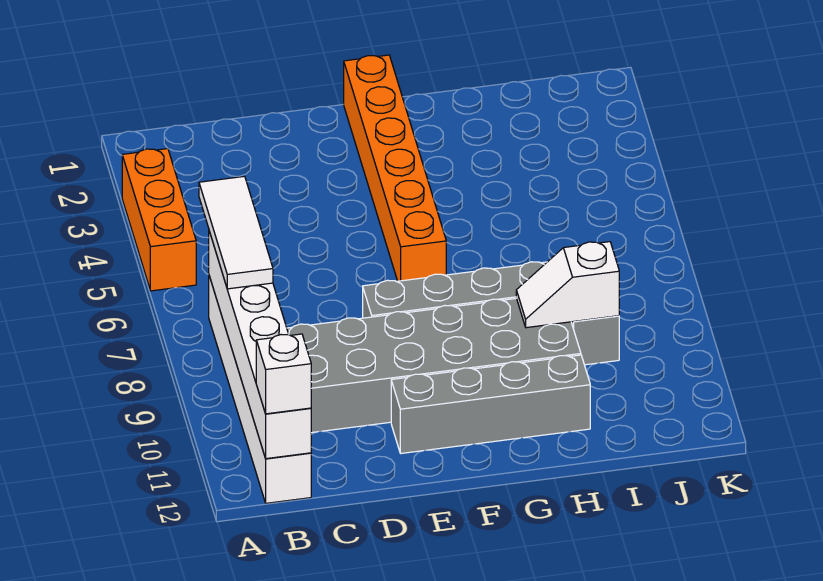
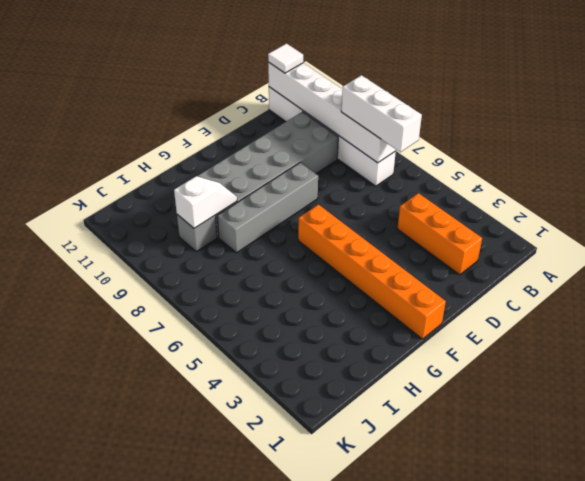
orange brick A3:A5 level 1 -> orange brick C2:C4 level 1
white tile B6:B8 level 3 -> white brick B6:B8 level 3
white brick B12 level 3 -> white tile B12 level 3
grey brick E11:H11 level 1 -> none

